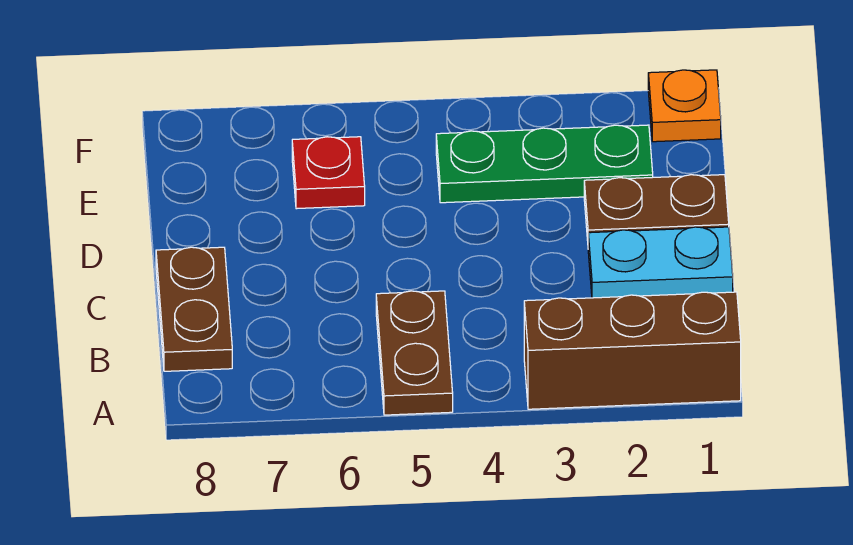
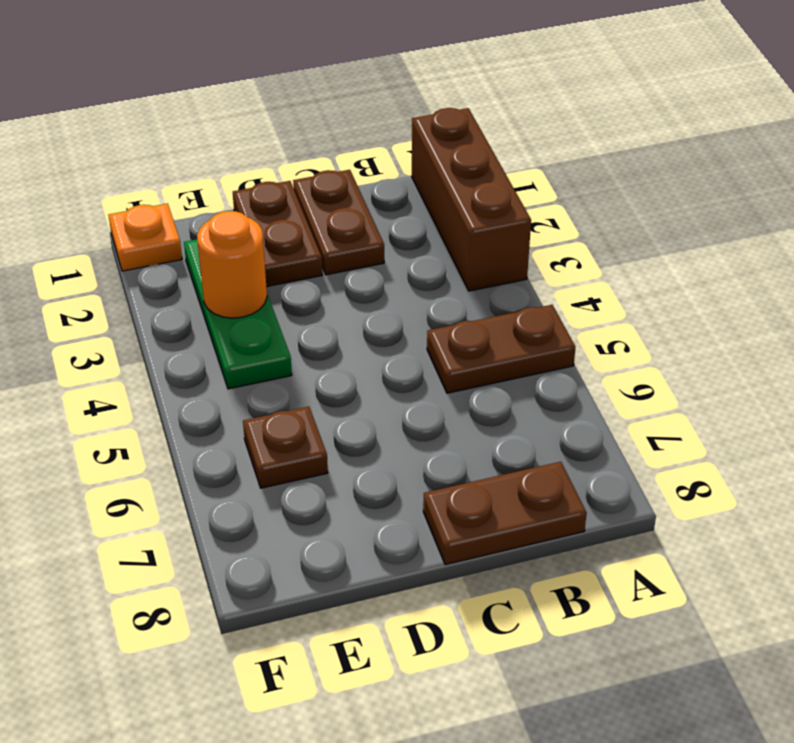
cyan plate C1:C2 level 1 -> brown plate C1:C2 level 1
none -> orange round brick E3 level 2
red plate E6 level 1 -> brown plate E6 level 1

